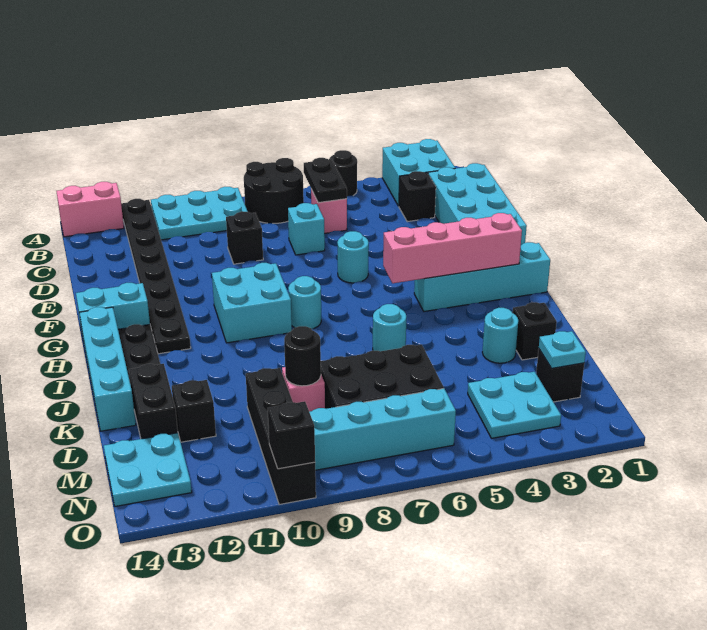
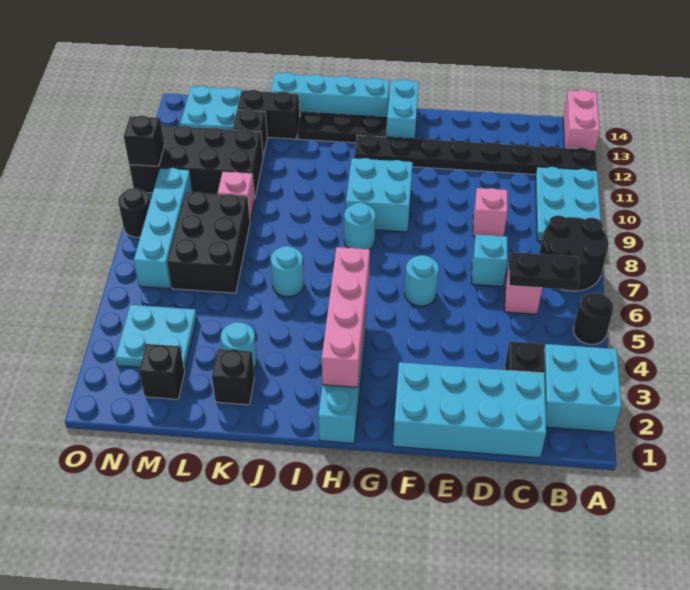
black brick D9 level 1 -> pink brick D9 level 1
black round brick L9 level 2 -> black round brick O8 level 1
black brick L10:O10 level 1 -> black brick L10:O11 level 1
cyan plate M2 level 2 -> none

